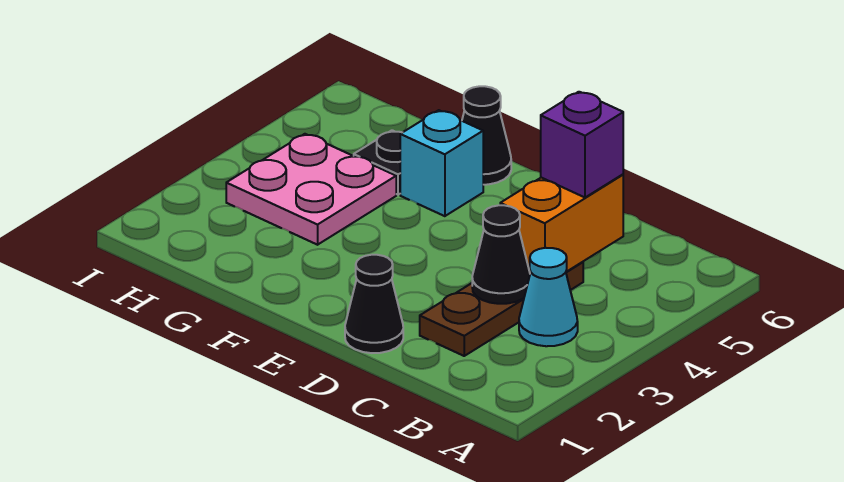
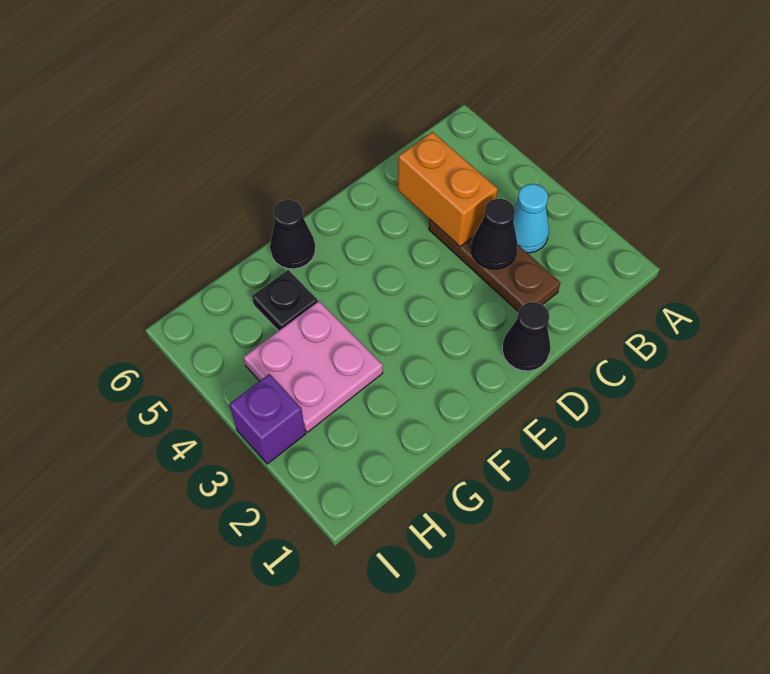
purple brick C5 level 3 -> purple brick I3 level 1
cyan brick F5 level 1 -> none

